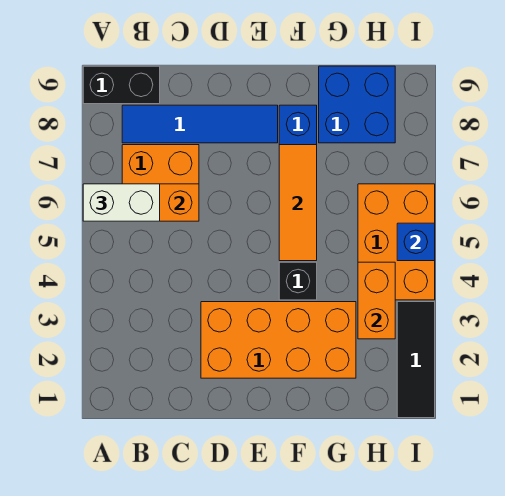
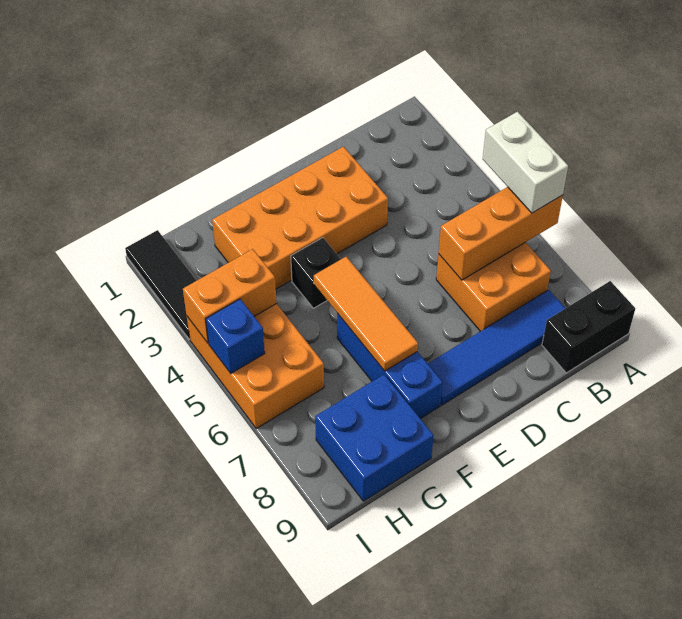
white brick A6:B6 level 3 -> white brick A5:A6 level 3
orange brick H3:H4 level 2 -> orange brick H4:I4 level 2

